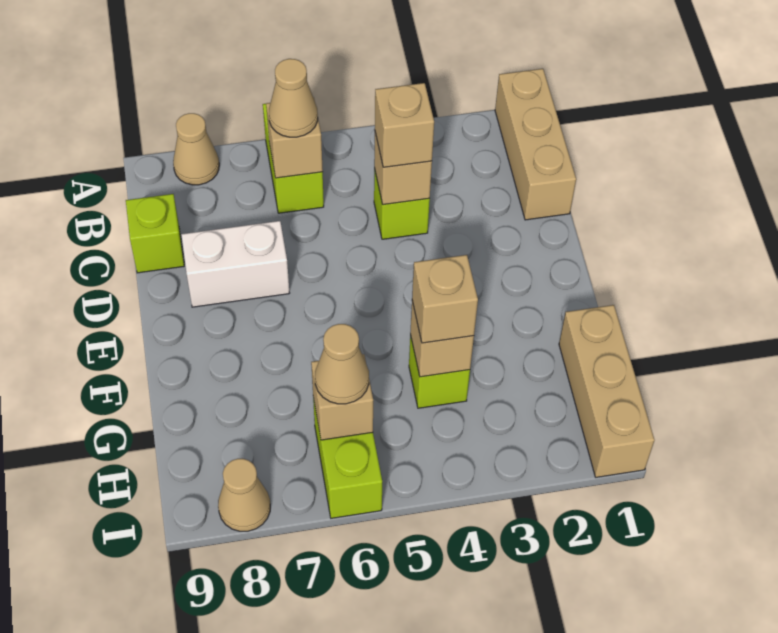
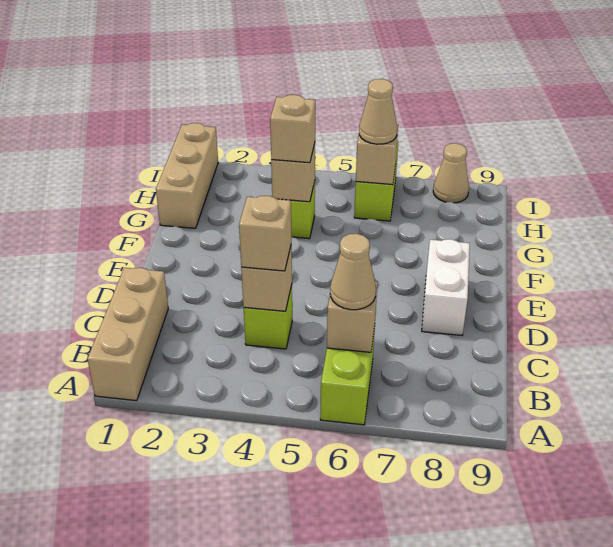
tan cone A8 level 1 -> none
lime brick C9 level 1 -> none
white brick D7:D8 level 1 -> white brick D8:E8 level 1

